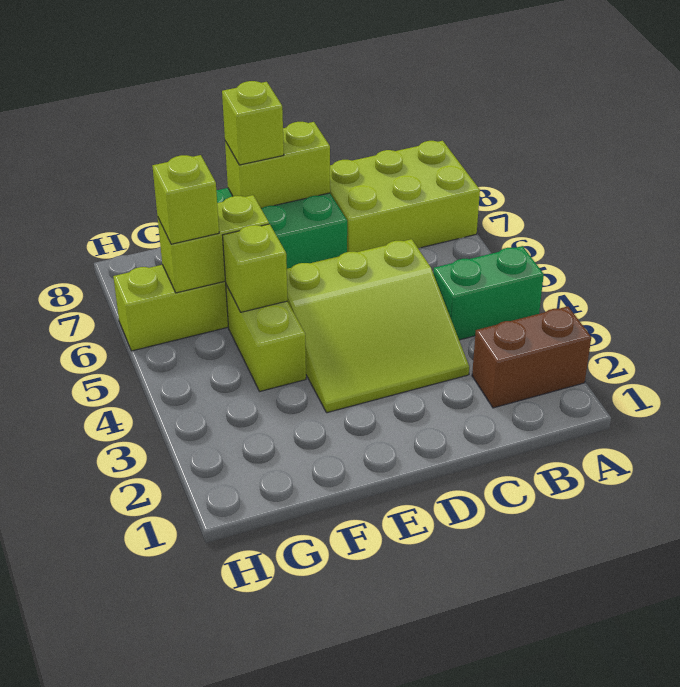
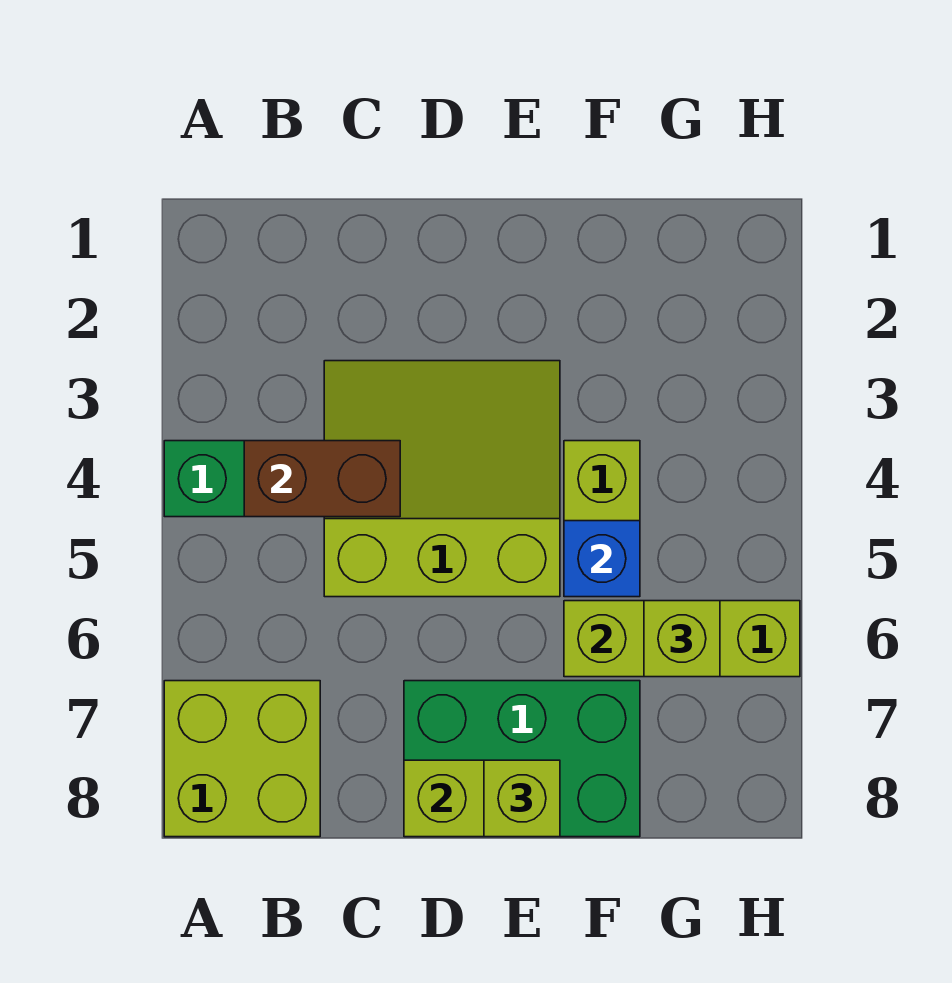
brown brick A2:B2 level 1 -> brown brick B4:C4 level 2
lime brick A7:C8 level 1 -> lime brick A7:B8 level 1
lime brick F5 level 2 -> blue brick F5 level 2

